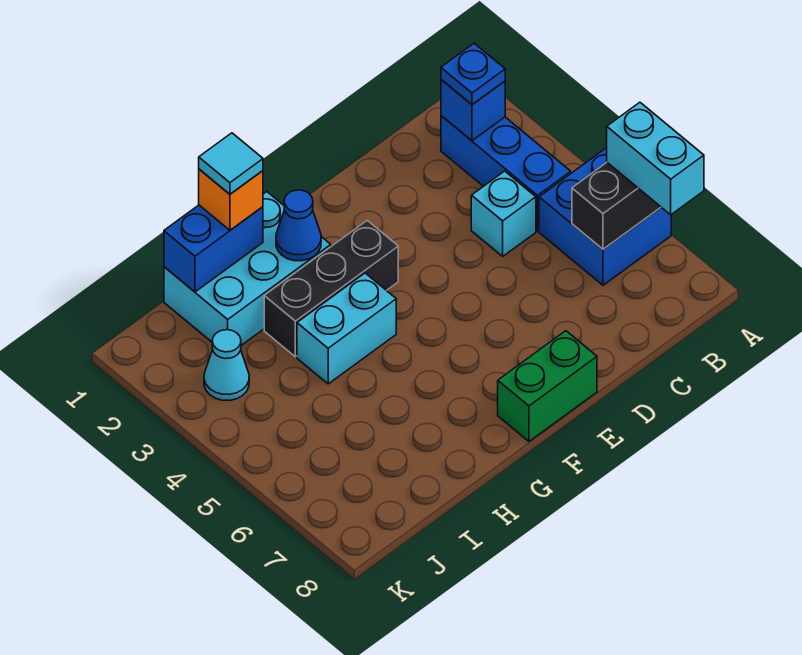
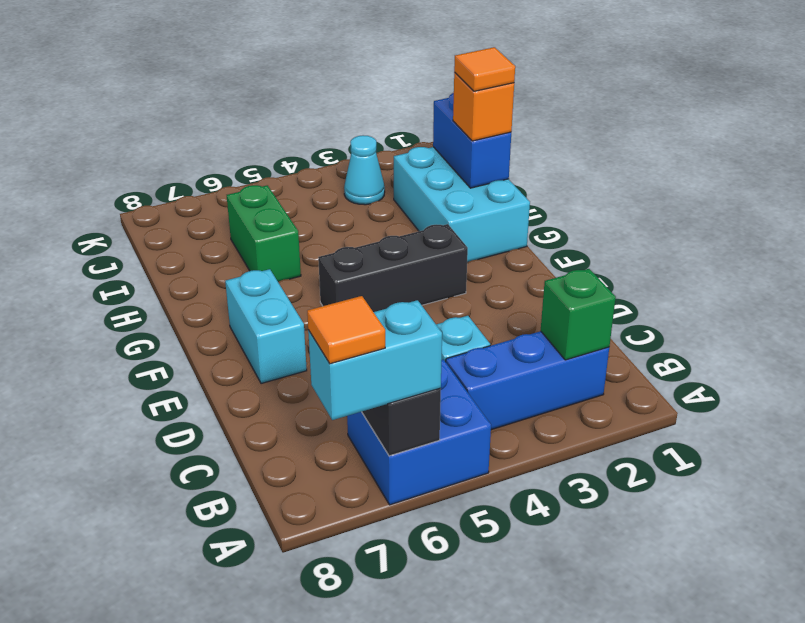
none -> orange tile A7 level 4
blue brick B2 level 2 -> green brick B2 level 2
blue plate B2 level 3 -> none
green brick E8:F8 level 1 -> green brick H6:I6 level 1
black brick F3:H3 level 1 -> black brick F3:F5 level 1
blue cone G2 level 2 -> none
cyan brick G4:H4 level 1 -> cyan brick E7:F7 level 1
cyan tile H1 level 4 -> orange tile H1 level 4

